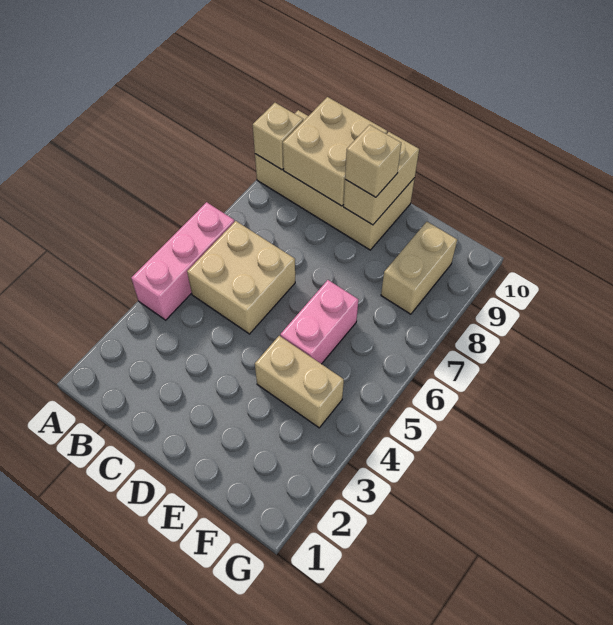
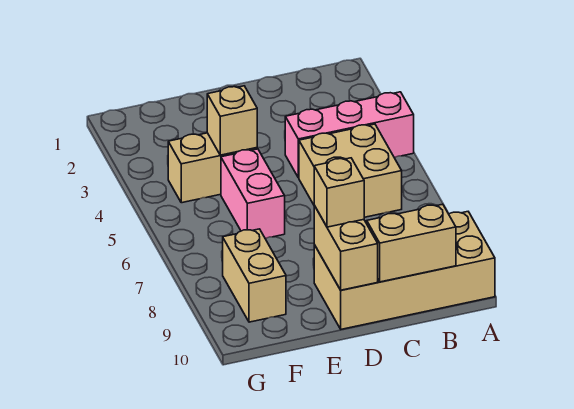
pink brick A4:A6 level 1 -> pink brick A4:C4 level 1
tan brick A9 level 2 -> tan brick E4 level 2
tan brick B9:C10 level 2 -> tan brick B10:C10 level 2

